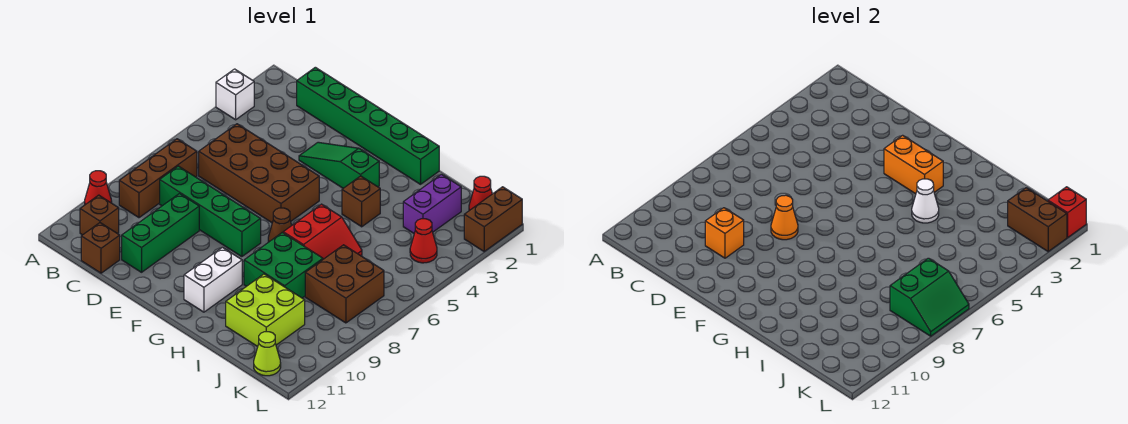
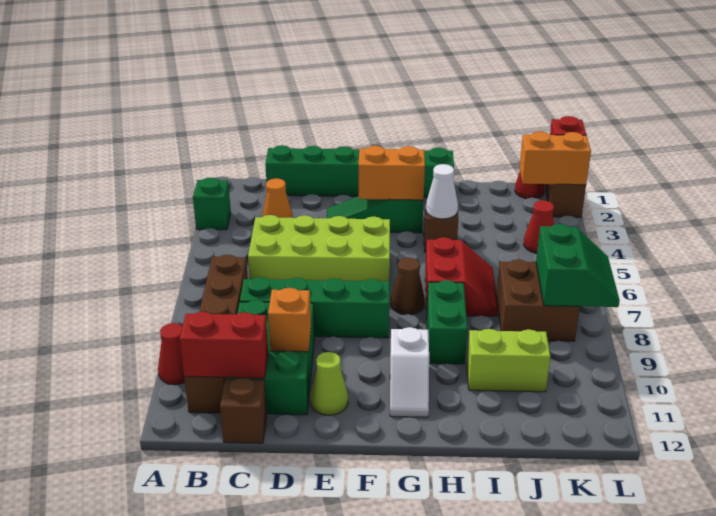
white brick A3 level 1 -> green brick A3 level 1
none -> red brick B11:C11 level 2
brown brick C5:F6 level 1 -> lime brick C5:F6 level 1
green brick D9:D11 level 1 -> green brick C9:D11 level 1
orange cone E8 level 2 -> orange cone C3 level 1
white brick G10:G11 level 1 -> white slope G10:G11 level 1 top 10
green brick H8:I9 level 1 -> green brick H8:H9 level 1
lime brick I10:J11 level 1 -> lime brick I10:J10 level 1
purple brick J2:J3 level 1 -> none
brown brick K2:L2 level 2 -> orange brick K2:L2 level 2
lime cone K12 level 1 -> lime cone E11 level 1

